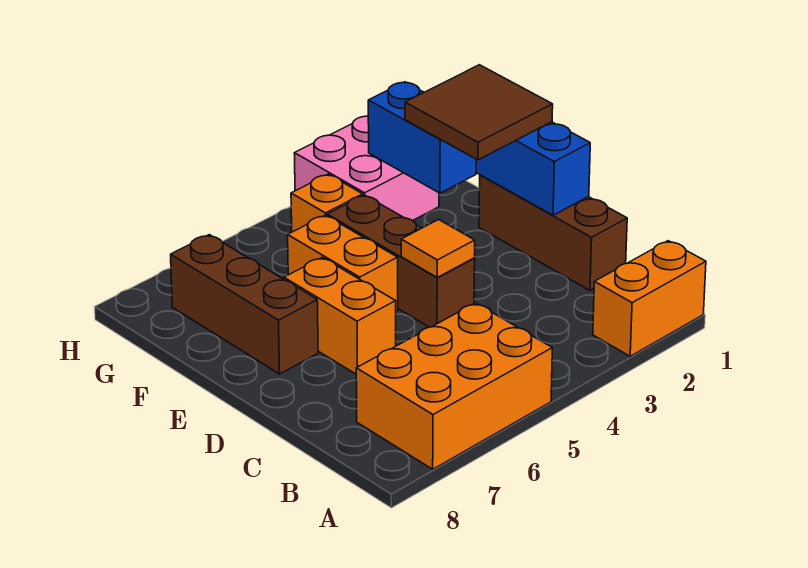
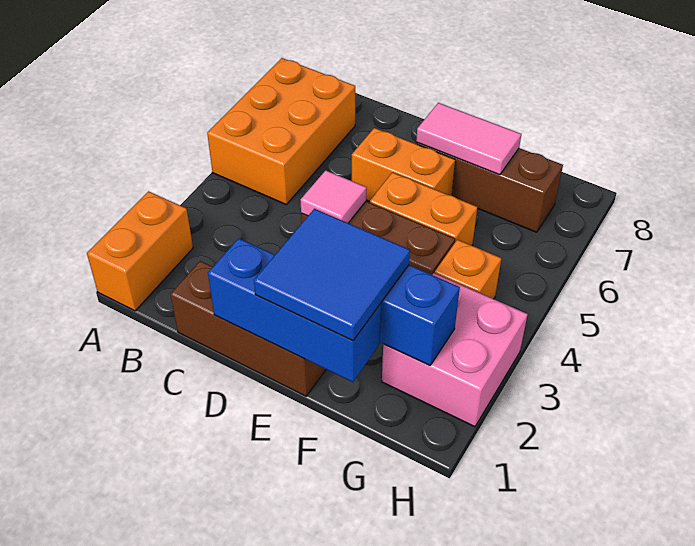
orange tile D4 level 2 -> pink tile D4 level 2
brown tile E1:F2 level 3 -> blue tile E1:F2 level 3
none -> pink tile E7:F7 level 2

